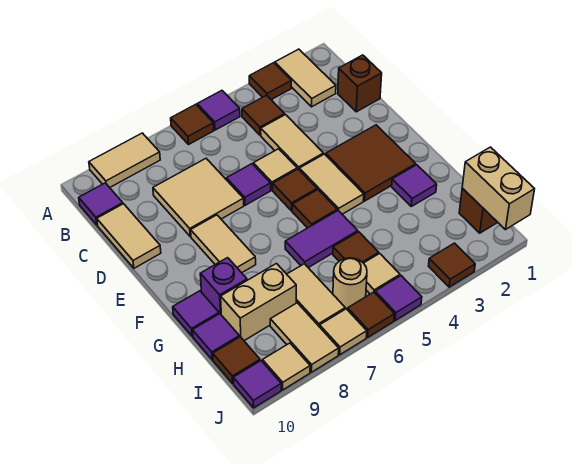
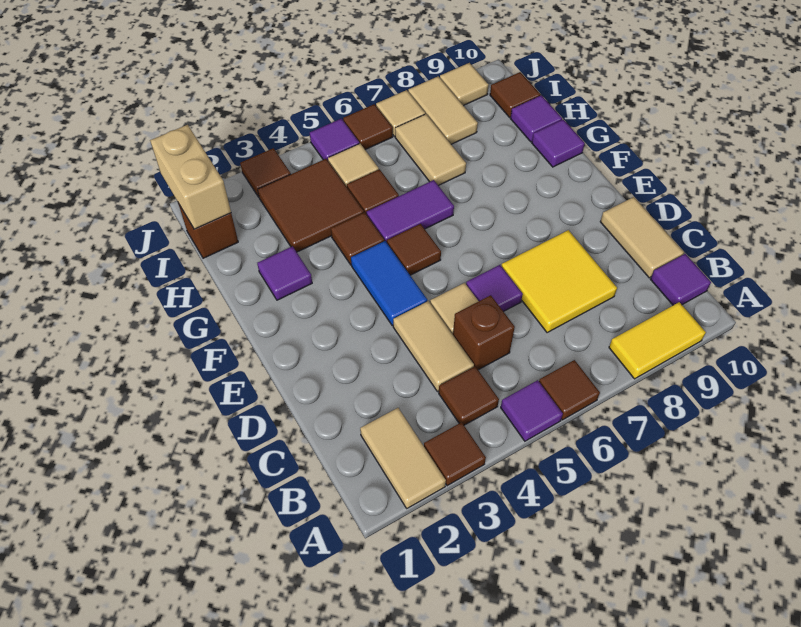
tan tile A8:A9 level 1 -> yellow tile A8:A9 level 1
brown brick C1 level 1 -> brown brick C5 level 1
tan tile C7:D8 level 1 -> yellow tile C7:D8 level 1
brown tile E2:F3 level 1 -> brown tile H3:I4 level 1
tan tile E4:F4 level 1 -> blue tile E4:F4 level 1
brown tile E5 level 1 -> brown tile G4 level 1
tan tile E8:F8 level 1 -> none
purple brick G9 level 1 -> none
tan brick H8:H9 level 1 -> none
tan round brick I6 level 1 -> none
purple tile J10 level 1 -> none

